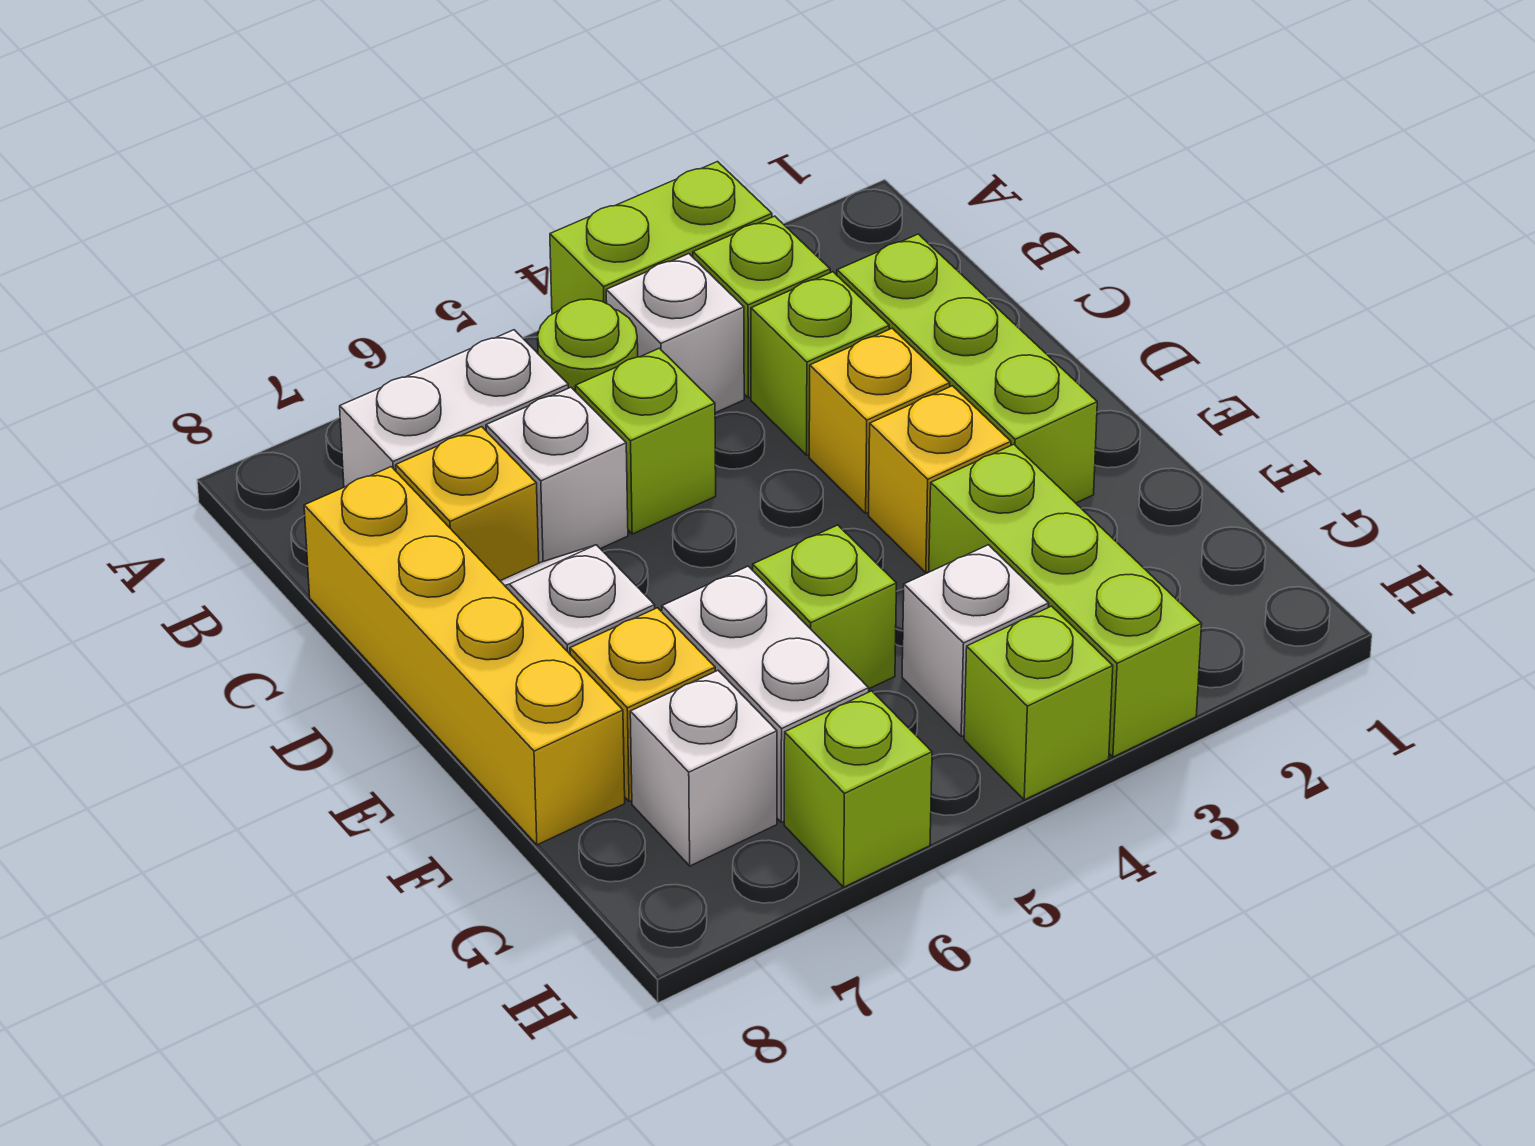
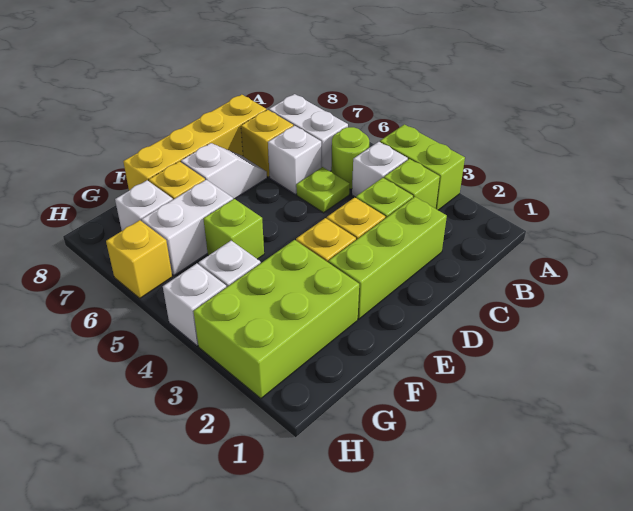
lime brick C5 level 1 -> lime plate C5 level 1
lime brick F3:H3 level 1 -> lime brick F2:H3 level 1
lime brick H4 level 1 -> white brick H4 level 1
lime brick H6 level 1 -> yellow brick H6 level 1

